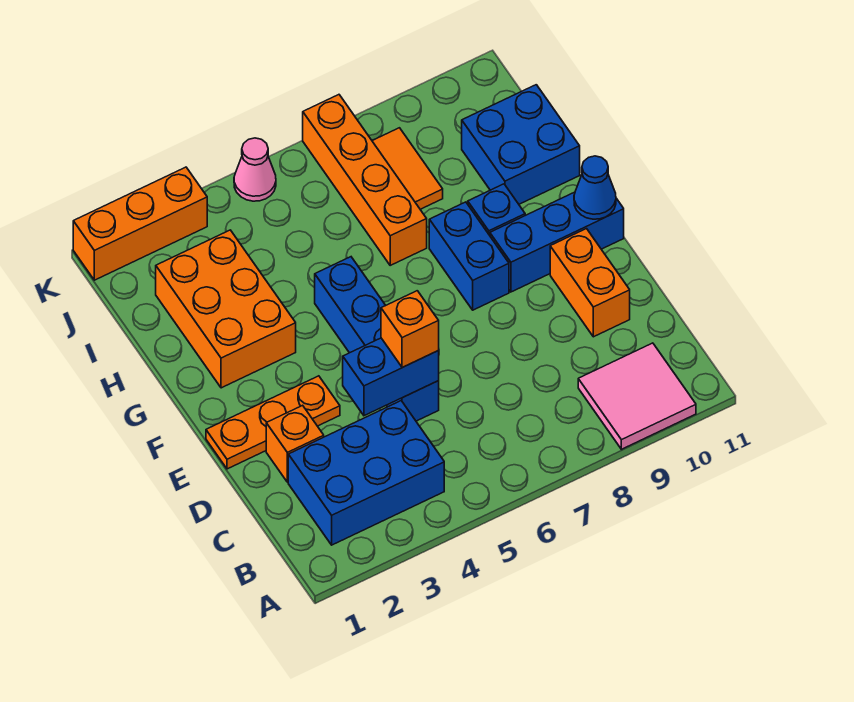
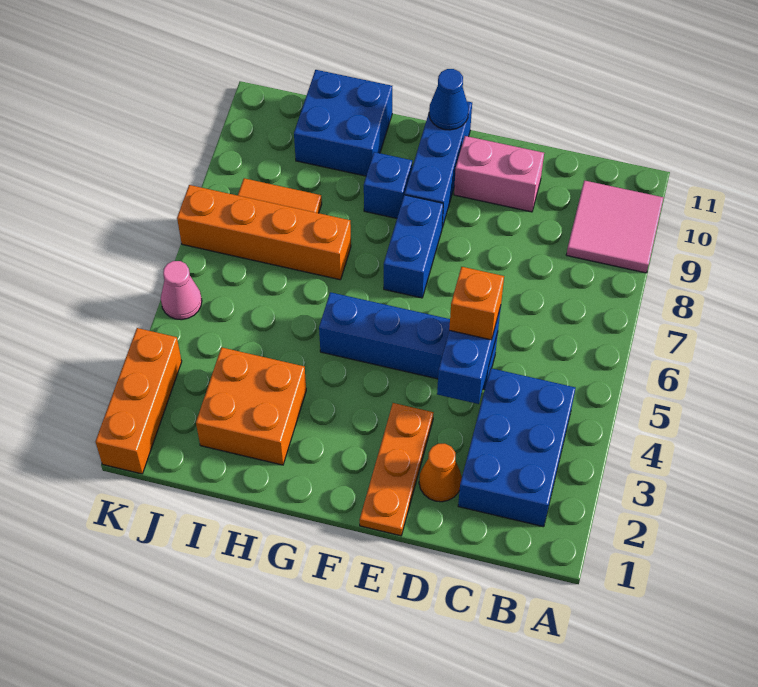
orange brick D2 level 1 -> orange cone D2 level 1
orange brick D10:E10 level 1 -> pink brick D10:E10 level 1
blue brick F8:G8 level 1 -> blue brick F7:F8 level 1
orange brick G2:I3 level 1 -> orange brick H2:I3 level 1

